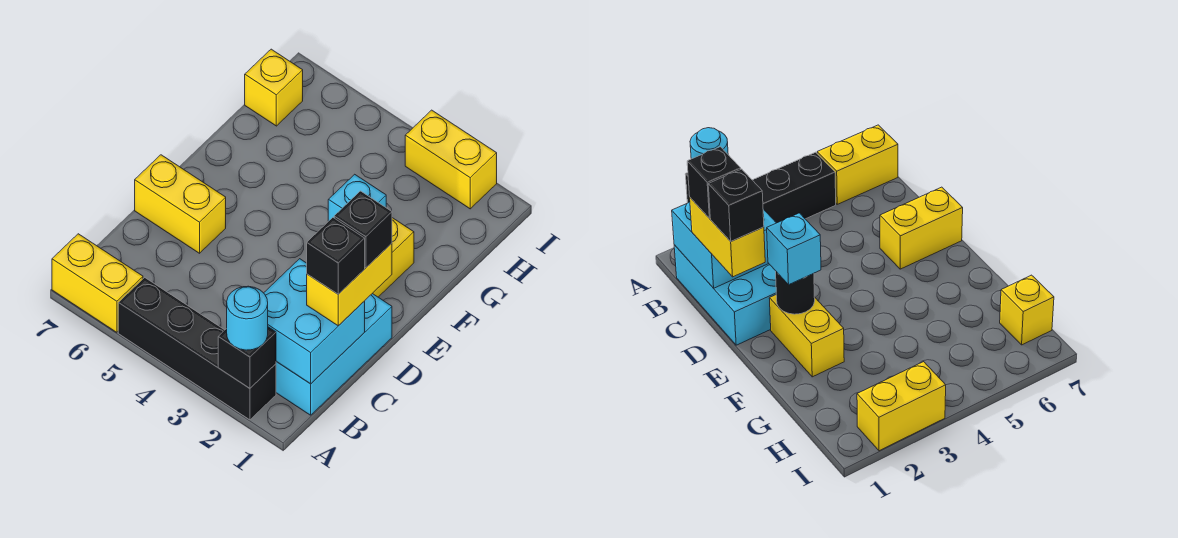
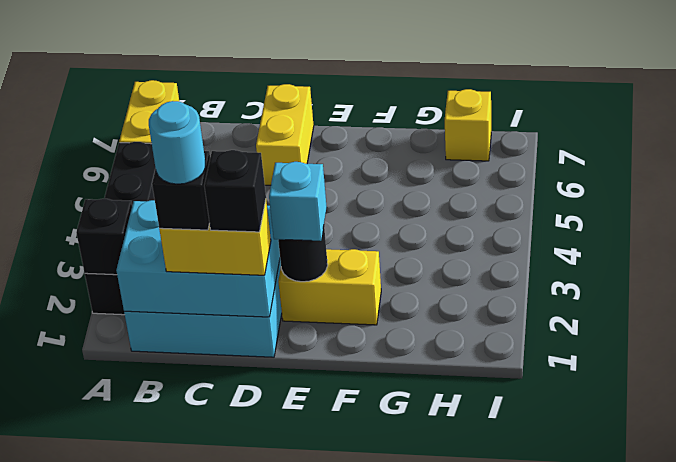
cyan round brick A2 level 3 -> cyan round brick C1 level 5
cyan brick B1:C2 level 2 -> cyan brick B1:D2 level 2
yellow brick I2:I3 level 1 -> none

